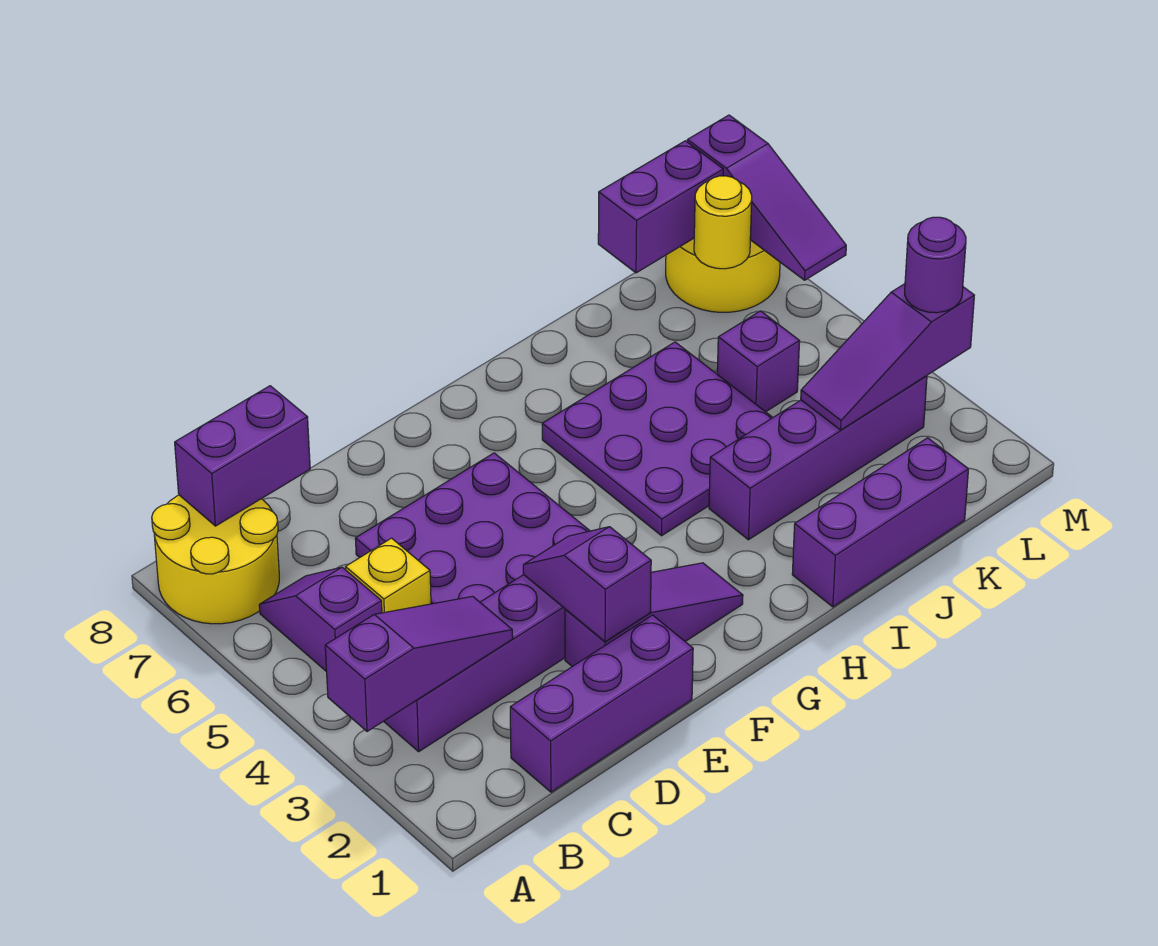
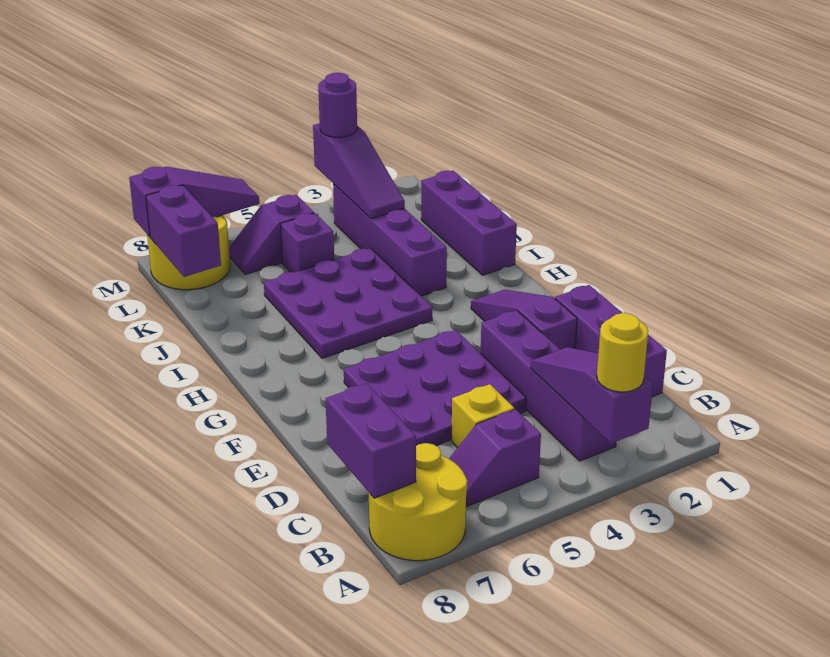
purple slope E2:E3 level 2 top 2 -> purple slope L5:L6 level 1 top 5
yellow round brick L7 level 2 -> yellow round brick A3 level 3

